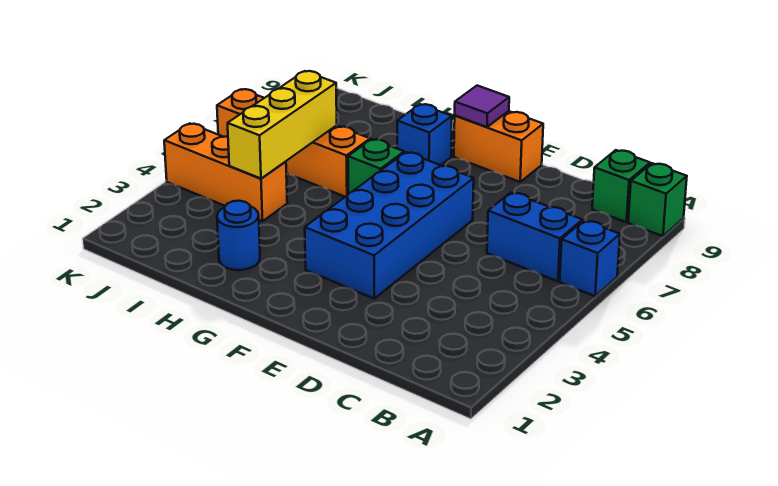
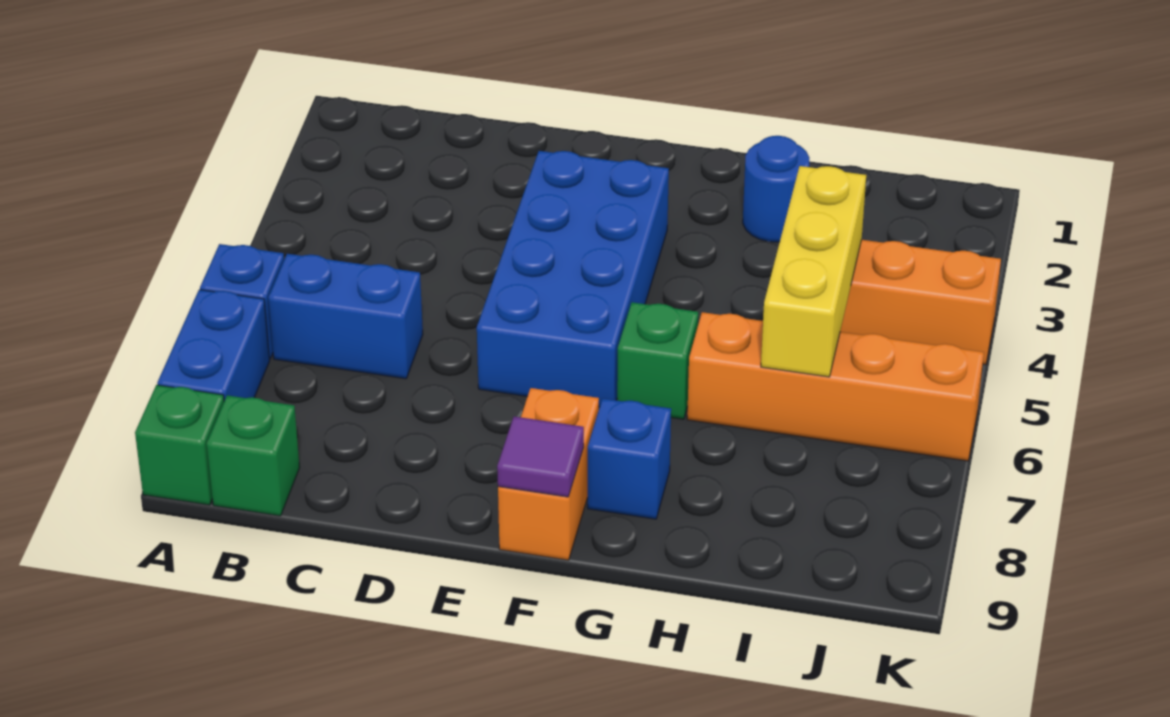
none -> blue brick A7:A8 level 1
orange brick E9:F9 level 1 -> orange brick F8:F9 level 1

